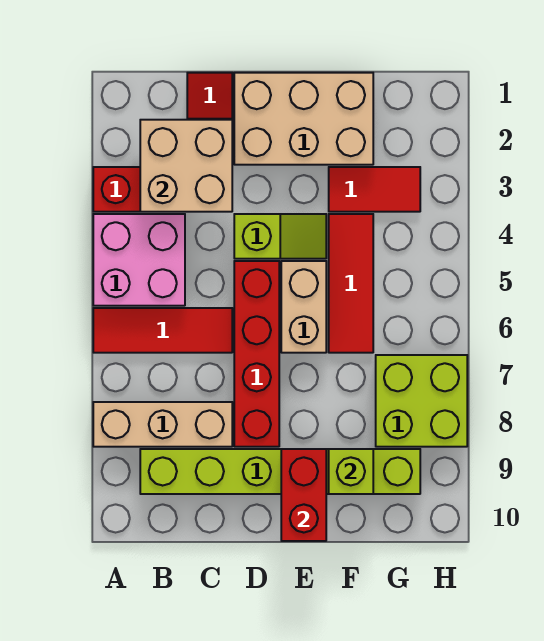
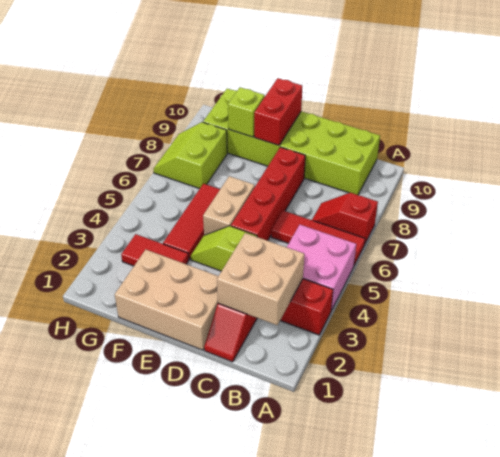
none -> red slope A7:B7 level 1 top A
tan brick A8:C8 level 1 -> none
lime brick B9:G9 level 1 -> lime brick B9:G10 level 1
lime brick G7:H8 level 1 -> lime slope G7:H8 level 1 top G

